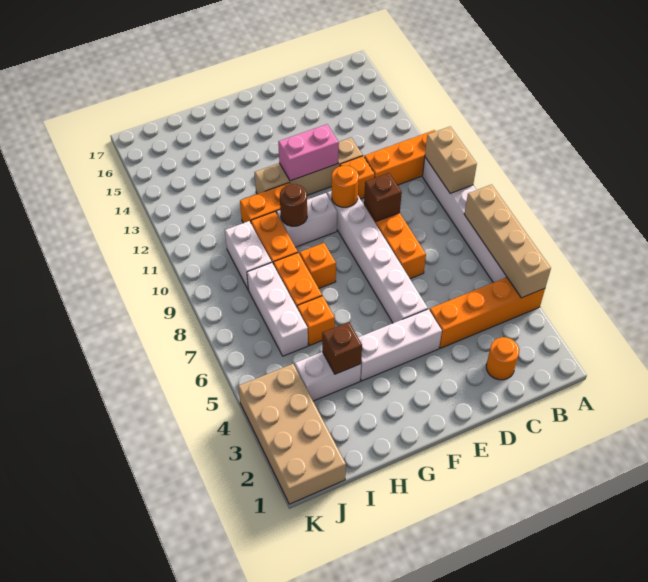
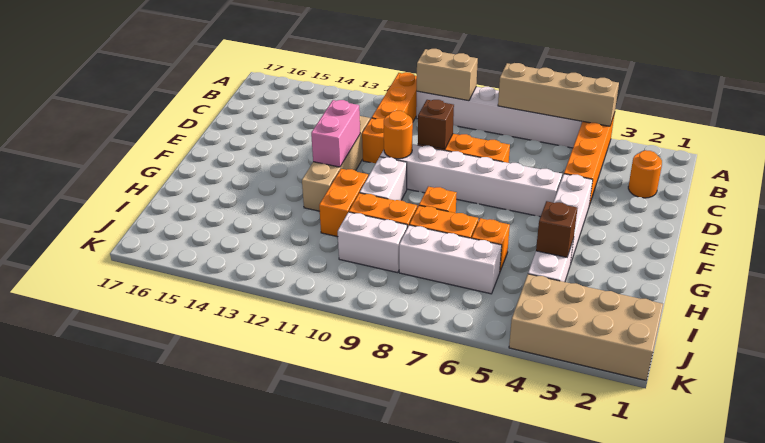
brown round brick G10 level 2 -> none

